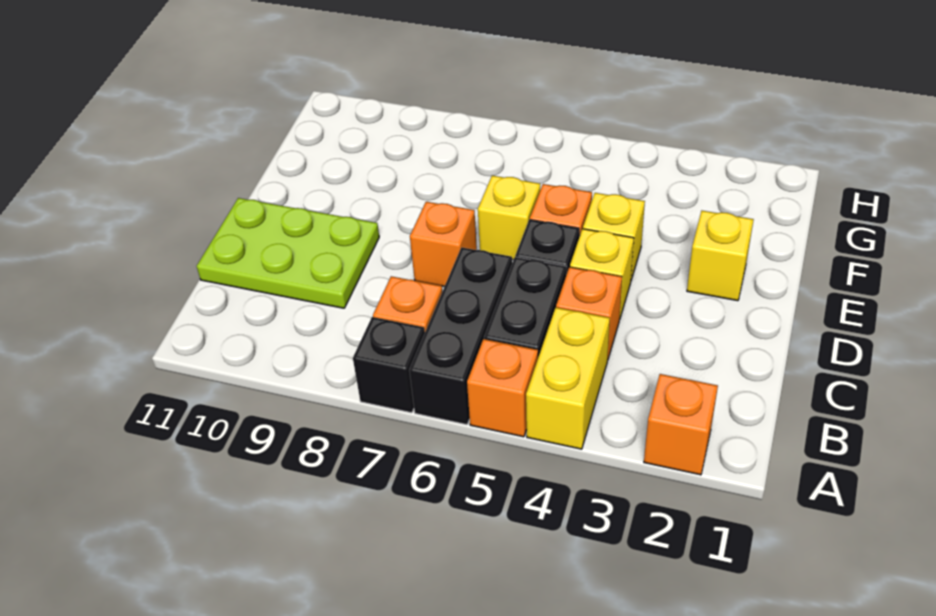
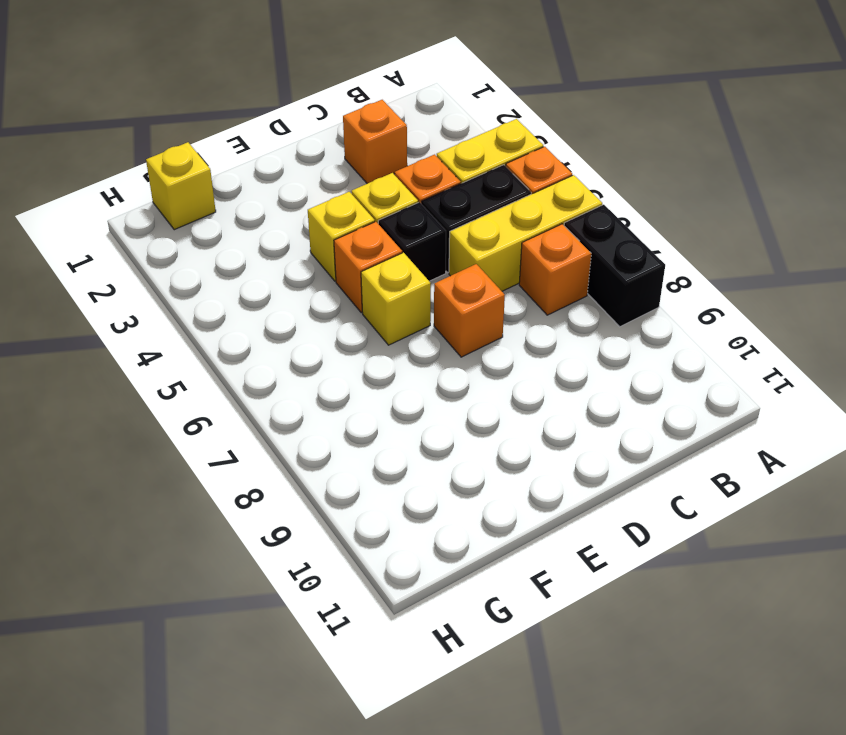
orange brick A2 level 1 -> orange brick C2 level 1
black brick A6:C6 level 1 -> yellow brick A6:C6 level 1
black brick A7 level 1 -> black brick A7:A8 level 1
lime plate C9:D11 level 1 -> none
yellow brick E2 level 1 -> yellow brick G1 level 1

